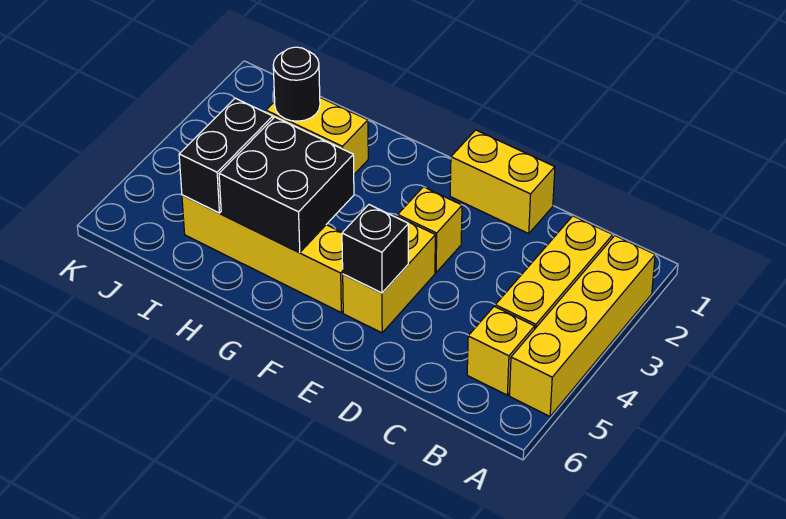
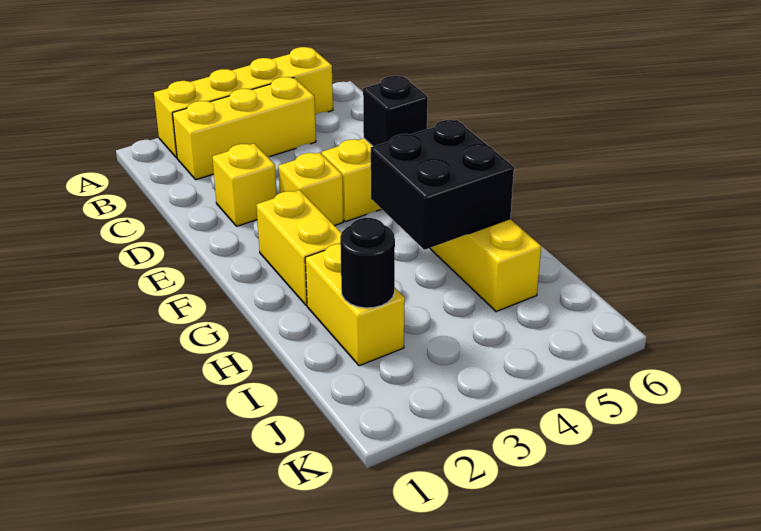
yellow brick B5 level 1 -> yellow brick D2 level 1
yellow brick D1:E1 level 1 -> yellow brick F2:G2 level 1
black brick I4:I5 level 2 -> none

